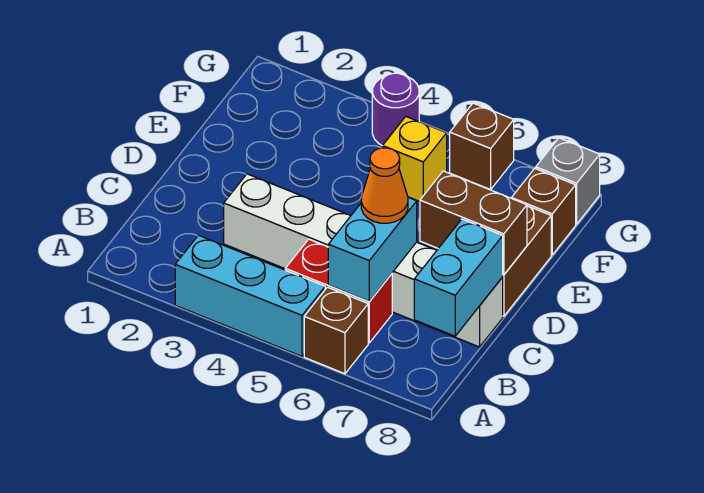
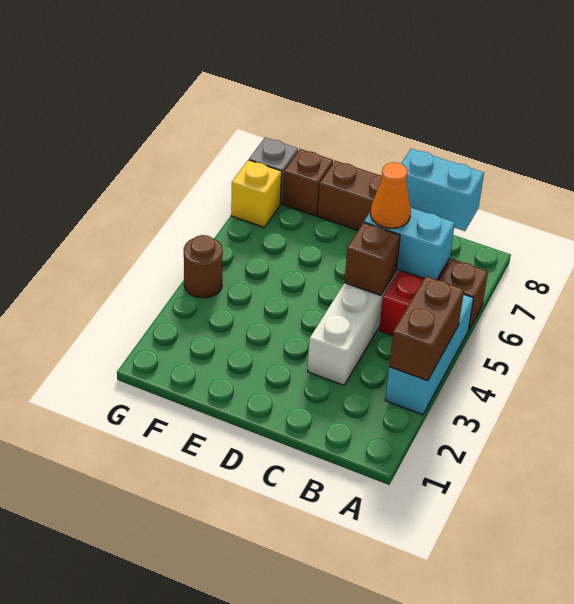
brown brick D7:D8 level 2 -> brown brick A3:A4 level 2
yellow brick F5 level 1 -> yellow brick G7 level 1
purple round brick G4 level 1 -> brown round brick G4 level 1
brown brick G6 level 1 -> brown brick C5 level 2

